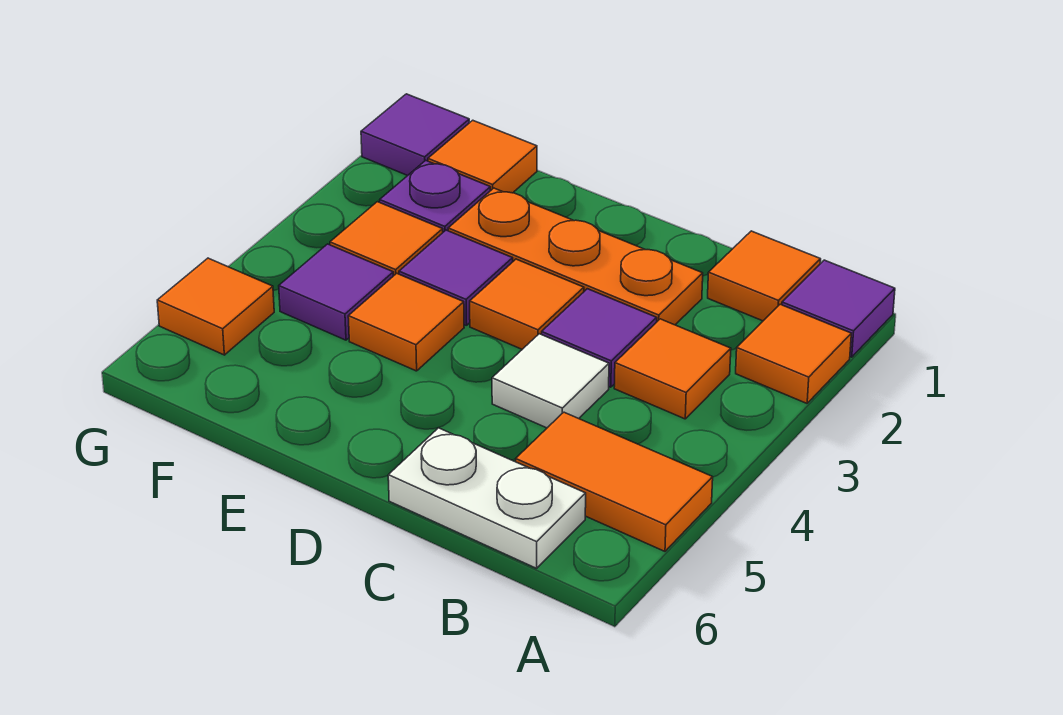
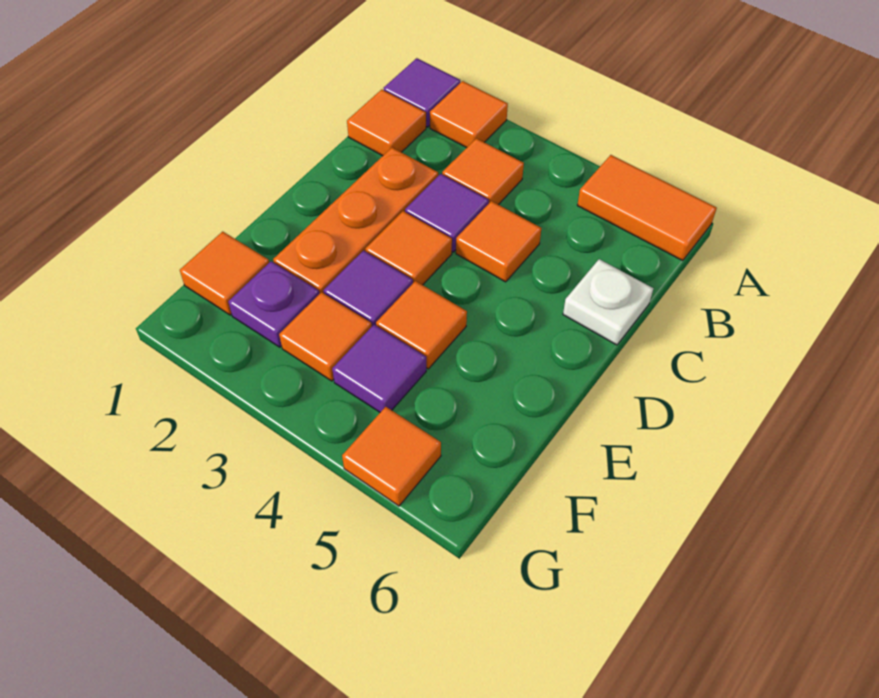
orange tile A5:B5 level 1 -> orange tile A5:A6 level 1
white plate B6:C6 level 1 -> white plate C6 level 1
white tile C4 level 1 -> orange tile C4 level 1
purple tile G1 level 1 -> none

